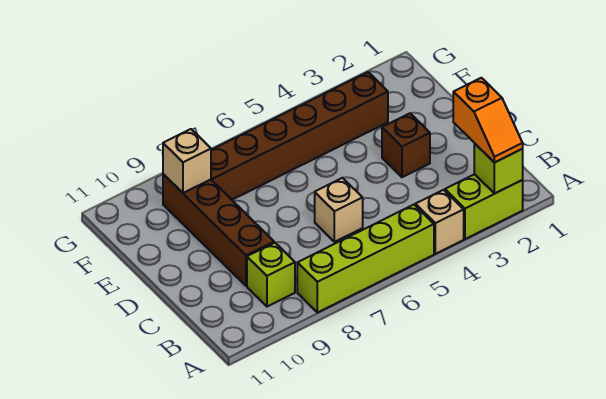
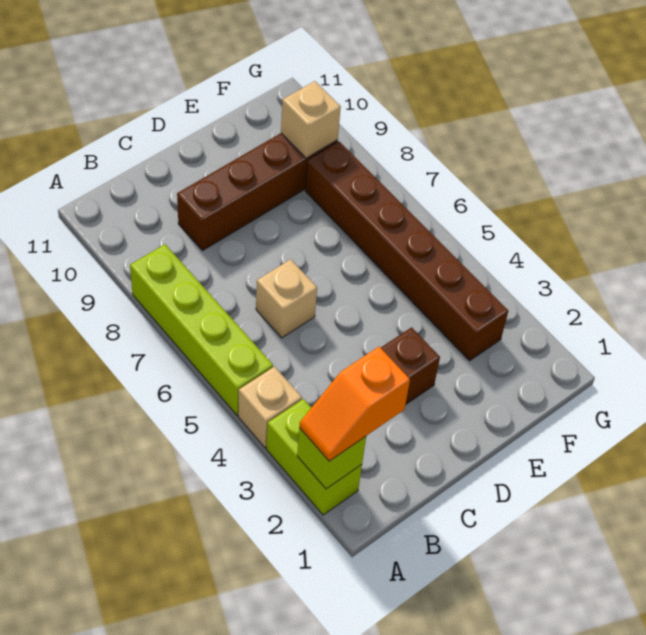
lime brick B9 level 1 -> none

